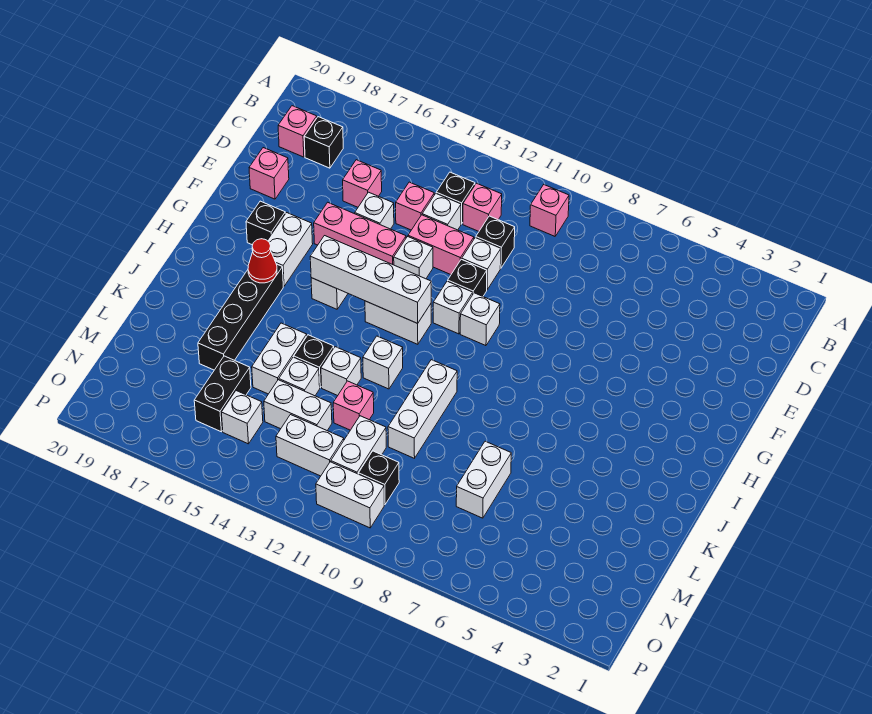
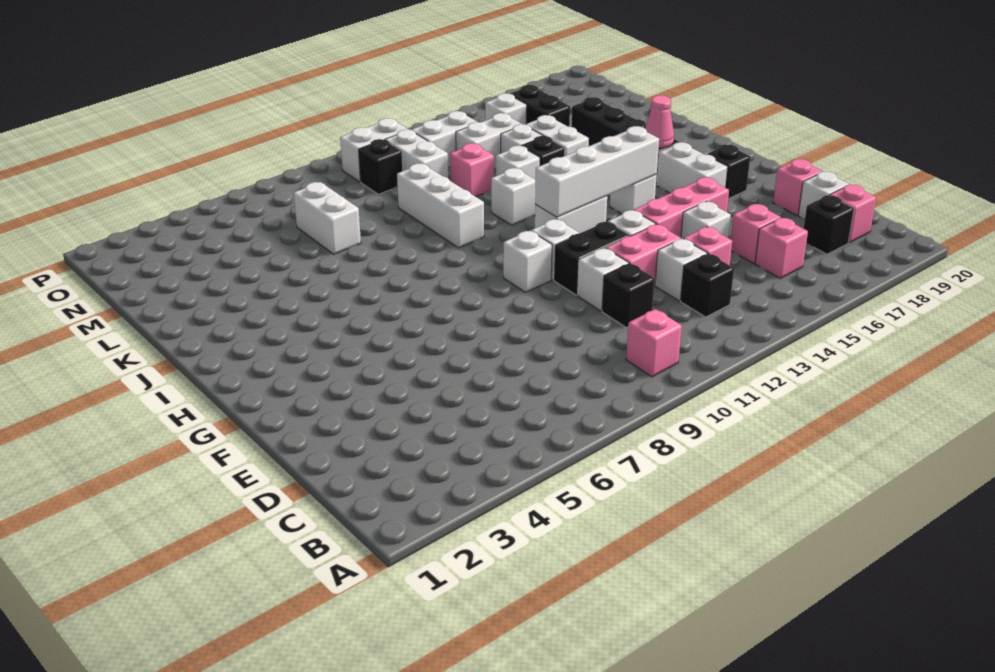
pink brick C12 level 1 -> pink brick C16 level 1
none -> white brick D19 level 1
black brick F11 level 1 -> black brick F11:F12 level 1
red cone I17 level 2 -> pink cone I17 level 2

